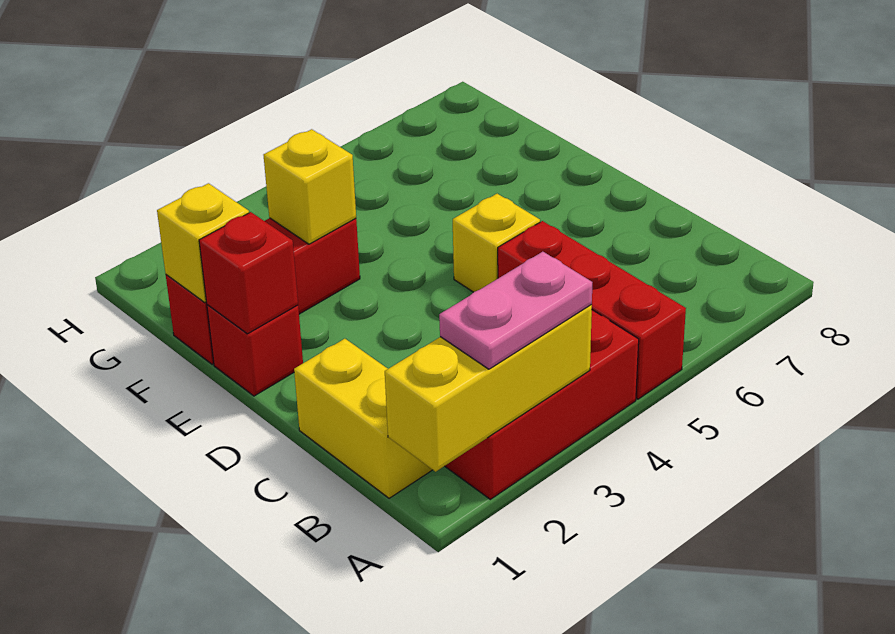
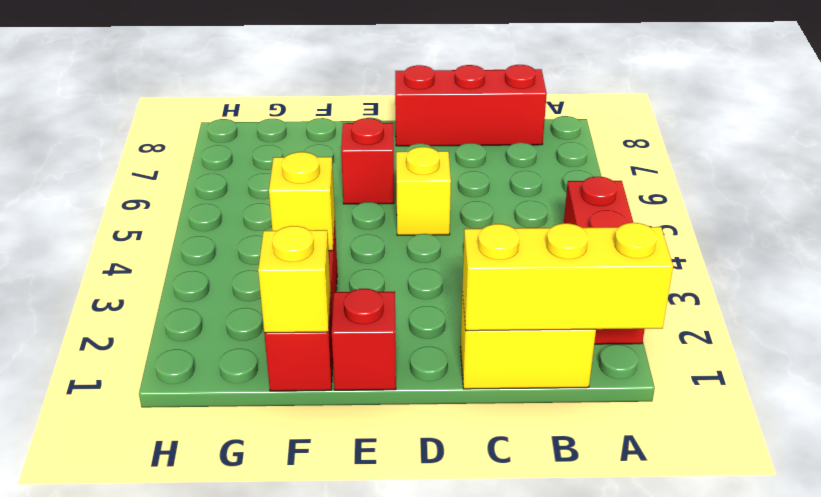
yellow brick A1:A3 level 2 -> yellow brick A1:C1 level 2
pink plate A2:A3 level 3 -> none
red brick A5:C5 level 1 -> red brick B8:D8 level 1
red brick E1 level 2 -> red brick E6 level 1

